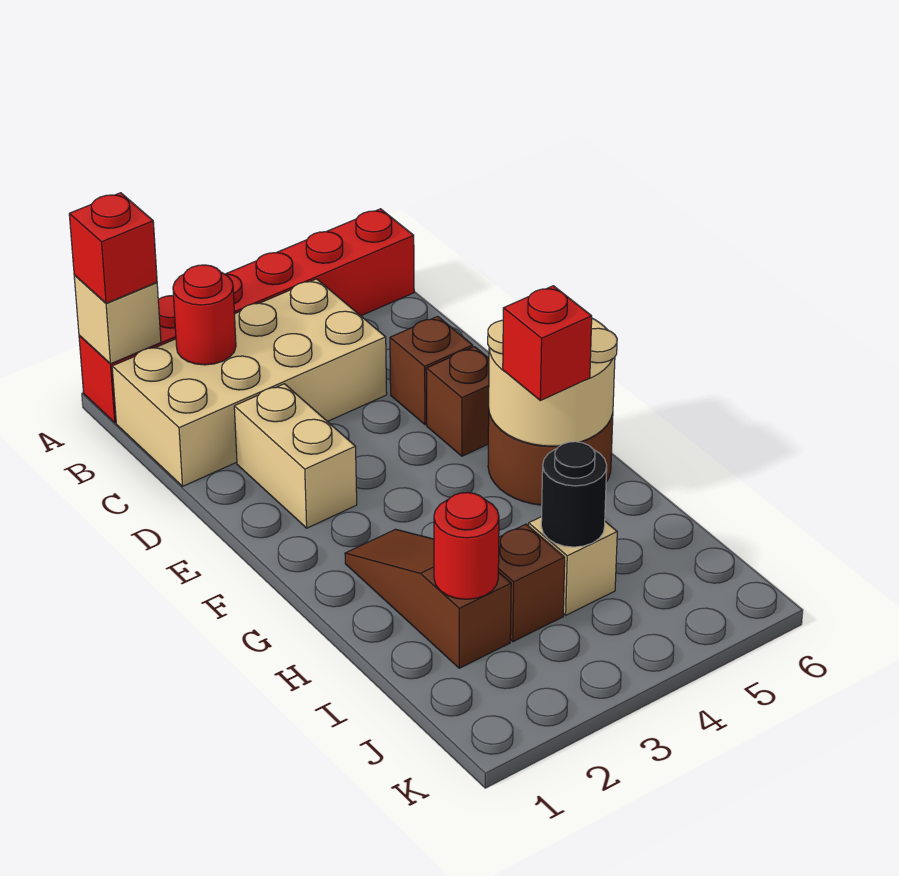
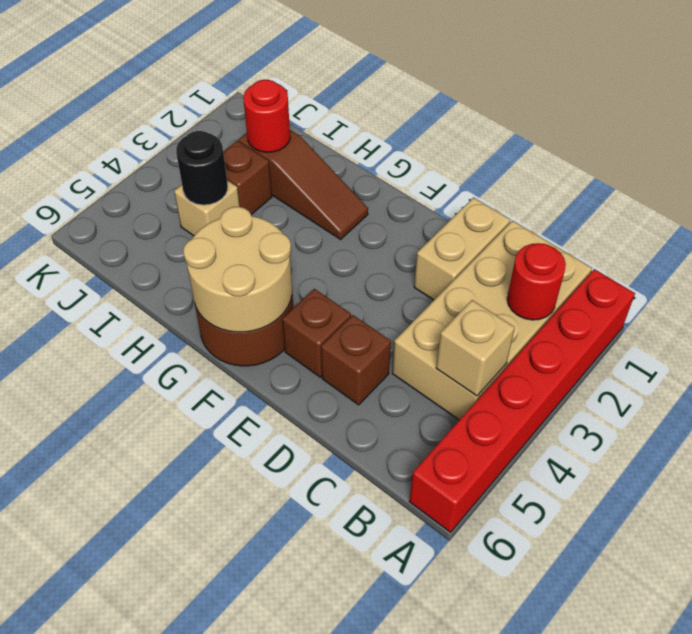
tan brick A1 level 2 -> tan brick B4 level 2
red brick A1 level 3 -> none
tan brick D2:E2 level 1 -> tan brick D1:D2 level 1
red brick G5 level 3 -> none

